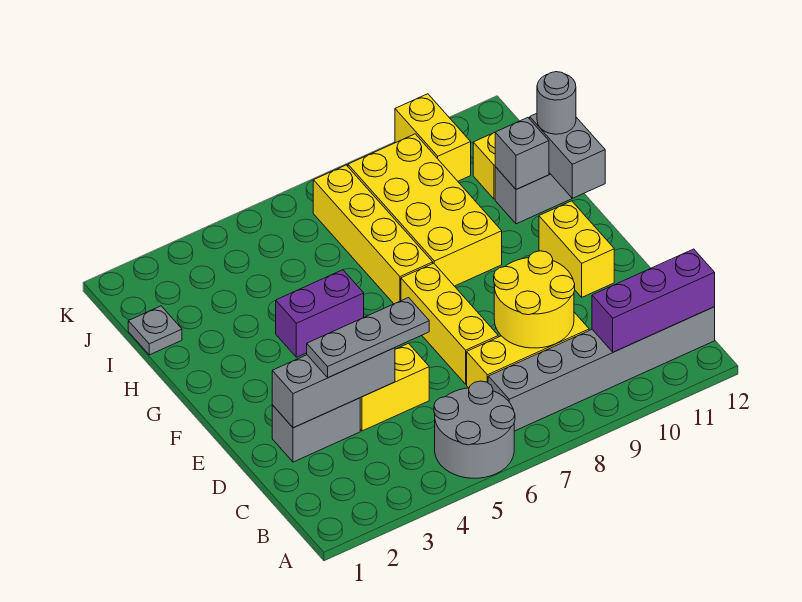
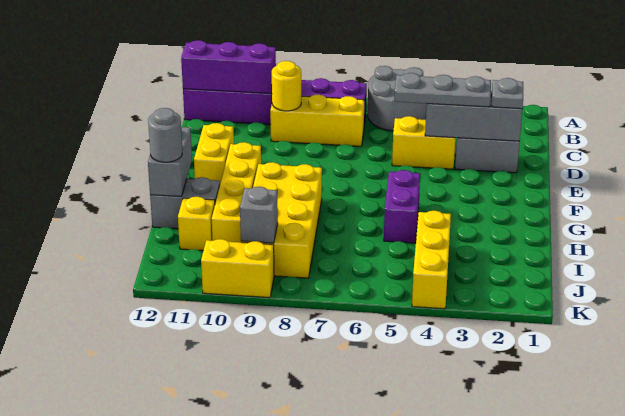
grey brick B7:B12 level 1 -> purple brick B7:B12 level 1
yellow round brick C8:D9 level 2 -> yellow round brick C9 level 2
yellow brick D7:F7 level 1 -> yellow brick I4:K4 level 1
purple brick G4:G5 level 1 -> purple brick G5:H5 level 1
yellow brick G7:J7 level 1 -> yellow brick F10:I10 level 1
grey brick H11 level 2 -> grey brick J9 level 2
grey plate I1 level 1 -> grey plate D2 level 3
yellow brick J10:K10 level 1 -> yellow brick K9:K10 level 1

